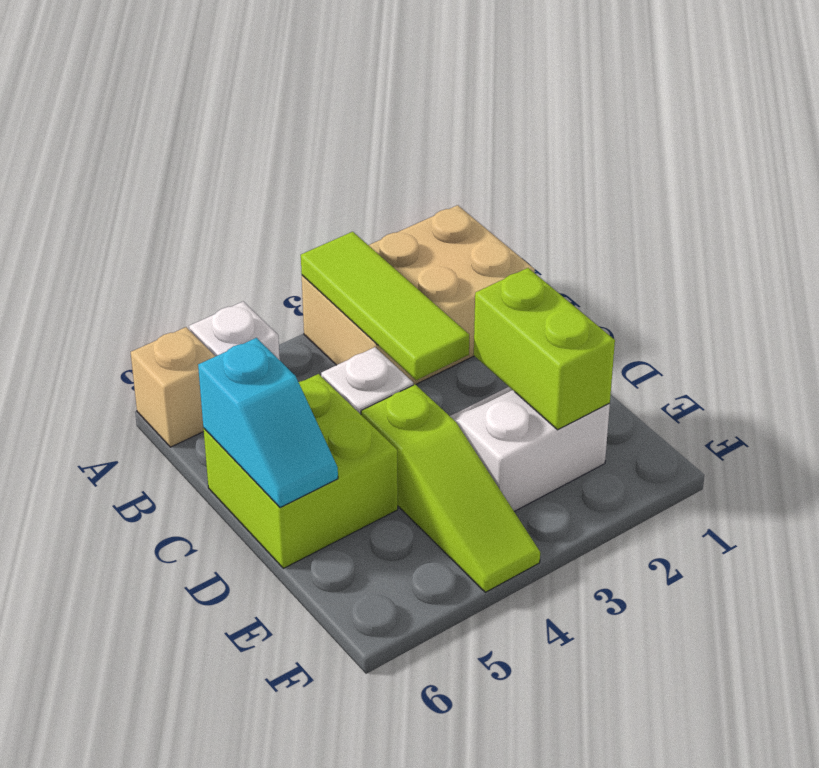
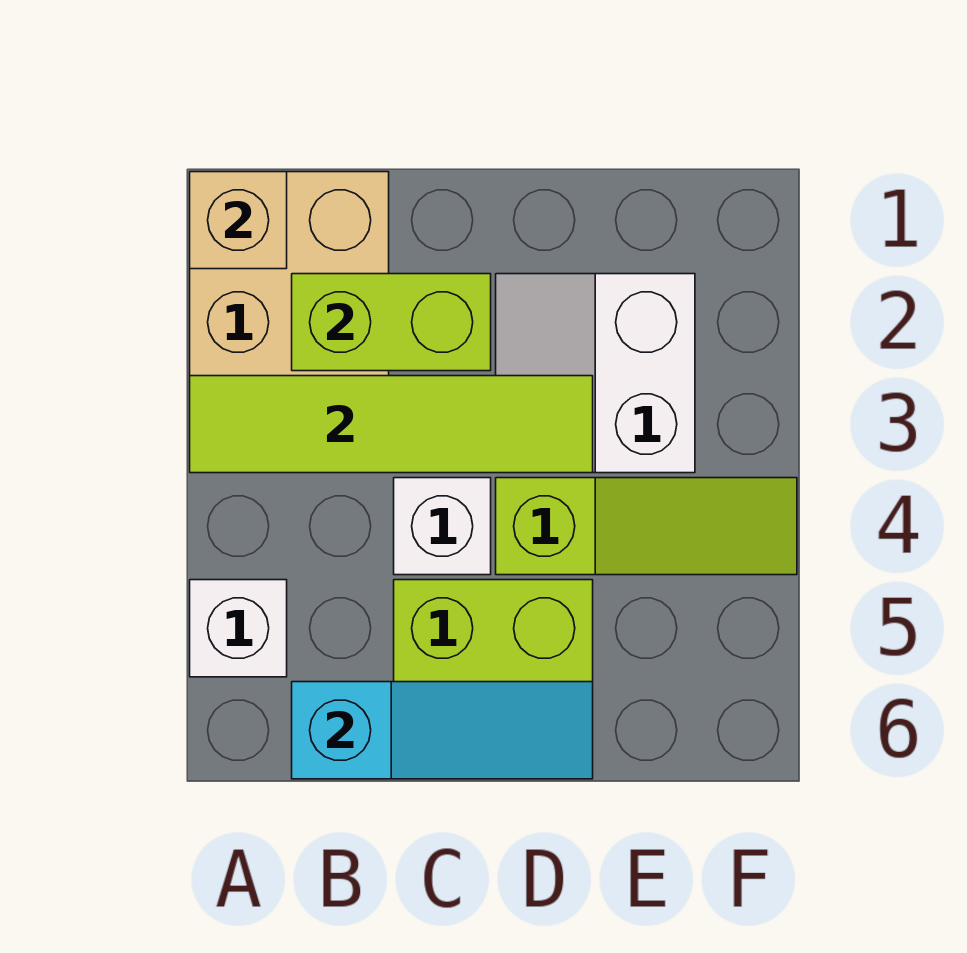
lime tile A3:C3 level 2 -> lime tile A3:D3 level 2
tan brick A6 level 1 -> tan brick A1 level 2
cyan slope C6:D6 level 2 top C -> cyan slope B6:D6 level 2 top B
lime brick D2:E2 level 2 -> lime brick B2:C2 level 2

